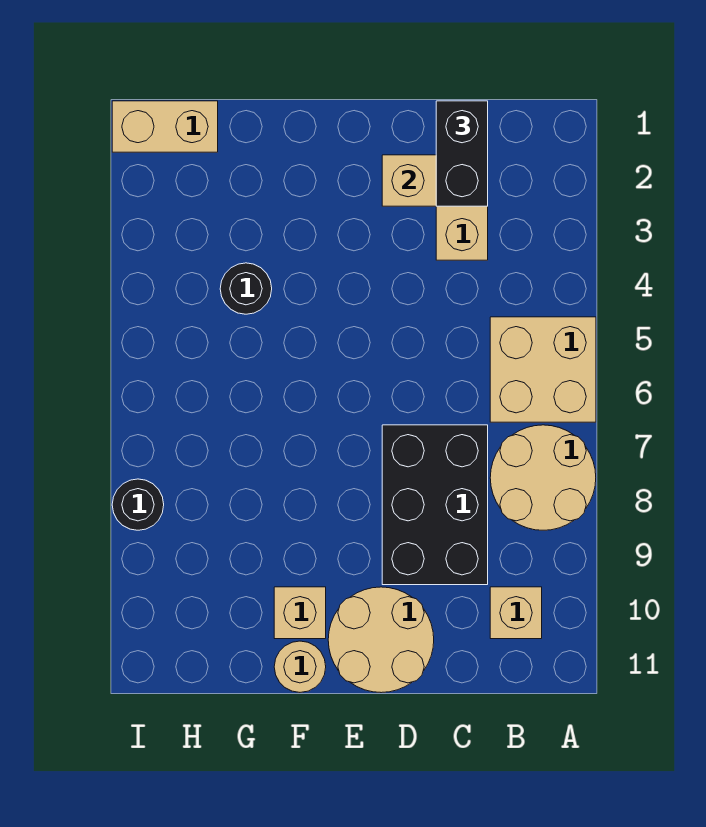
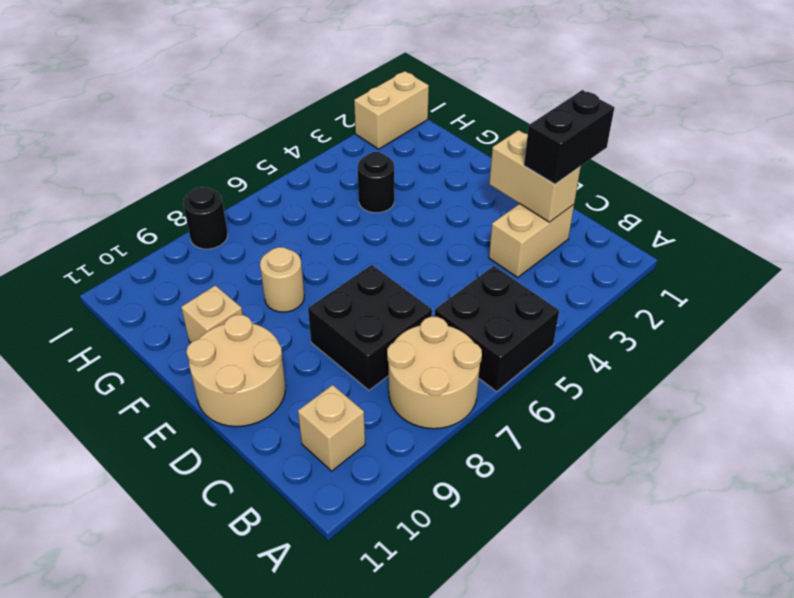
tan brick A5:B6 level 1 -> black brick A5:B6 level 1
black brick C7:D9 level 1 -> black brick C7:D8 level 1
tan round brick F11 level 1 -> tan round brick F8 level 1
tan brick H1:I1 level 1 -> tan brick I1:I2 level 1

